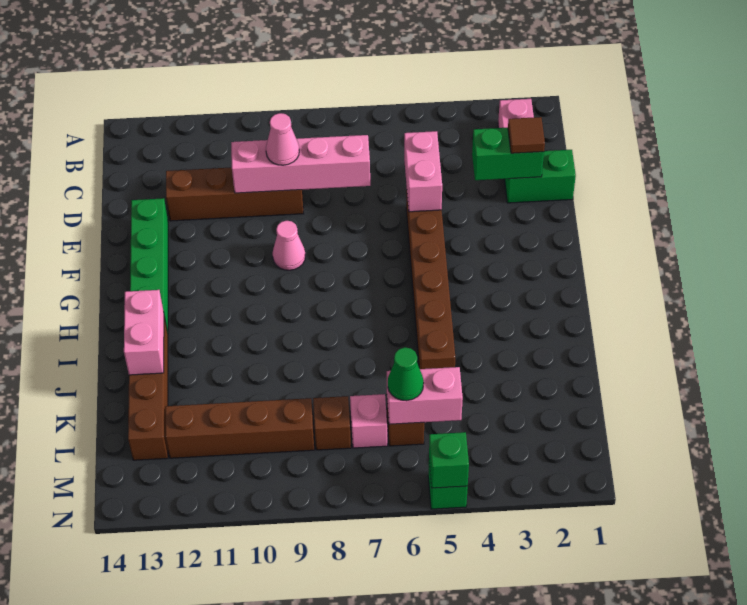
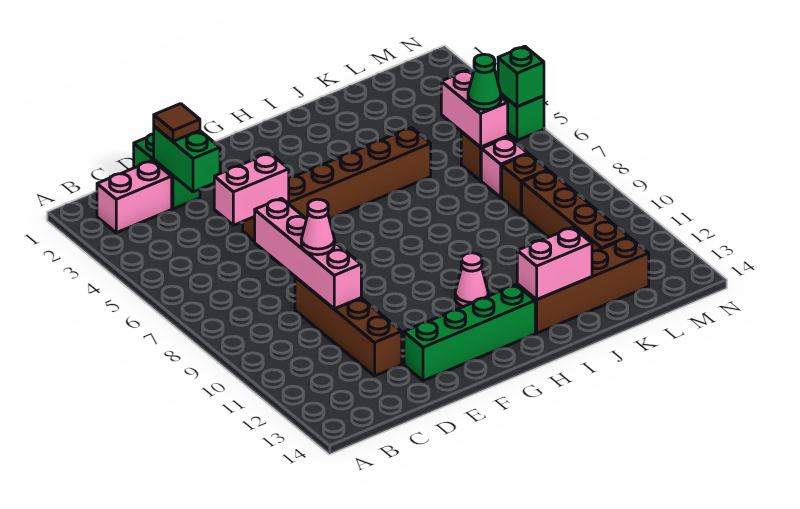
pink cone F9 level 1 -> pink cone H11 level 1

